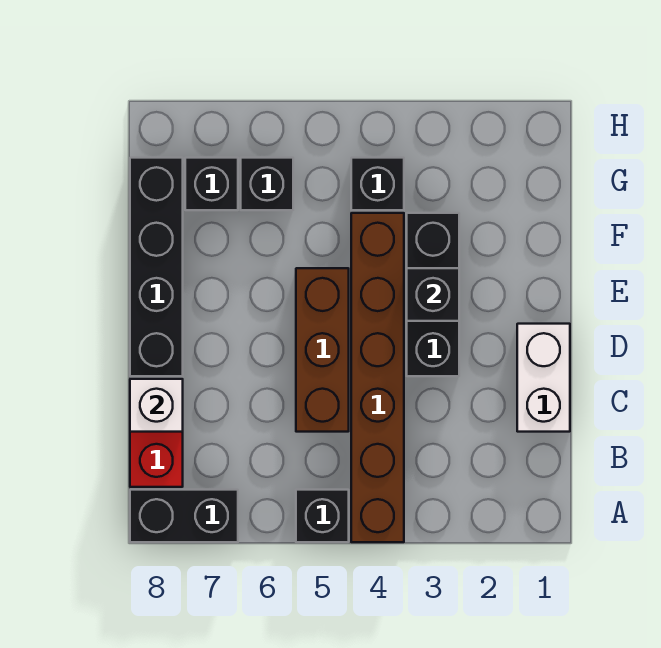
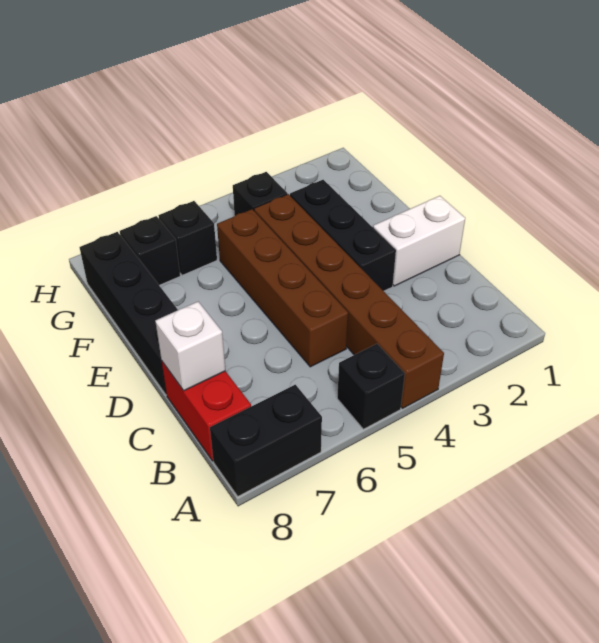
white brick C1:D1 level 1 -> white brick D1:D2 level 1
brown brick C5:E5 level 1 -> brown brick C5:F5 level 1
black brick E3 level 2 -> none

